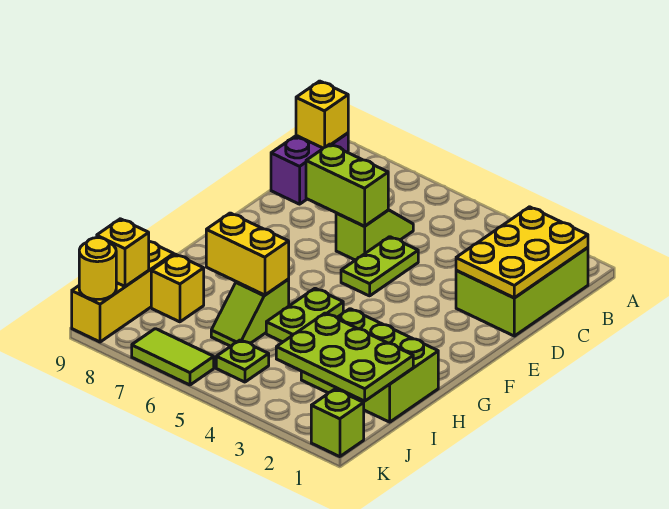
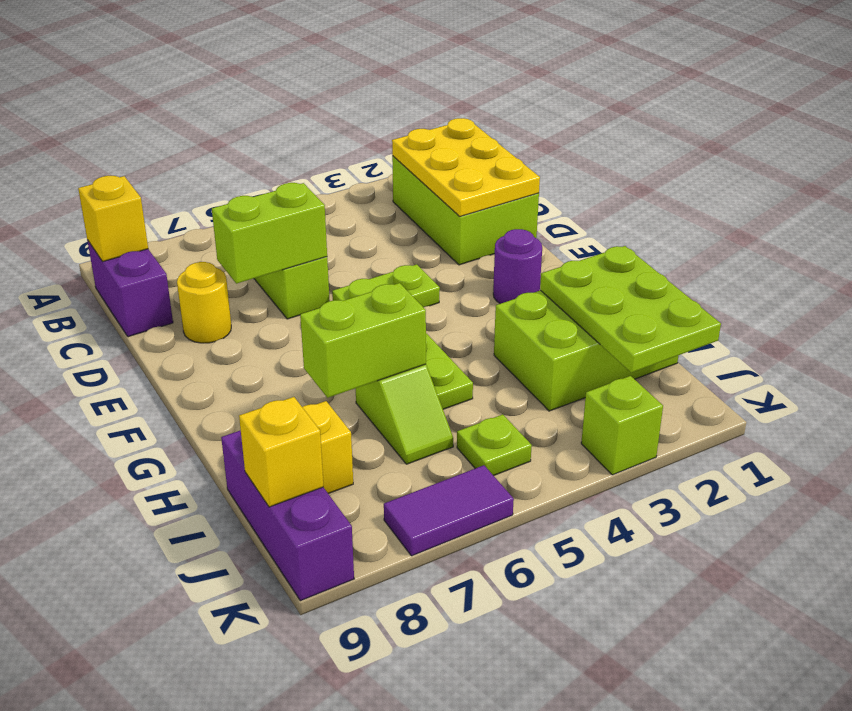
lime plate D5:E5 level 1 -> lime plate E4:E5 level 1
none -> purple round brick F2 level 1
yellow brick H6:H7 level 2 -> lime brick H6:H7 level 2
lime plate I1:J3 level 2 -> lime plate H1:J2 level 2
yellow brick I9:K9 level 1 -> purple brick I9:K9 level 1
lime brick K1 level 1 -> lime brick K3 level 1
lime tile K6:K7 level 1 -> purple tile K6:K7 level 1
yellow round brick K9 level 2 -> yellow round brick D8 level 1

